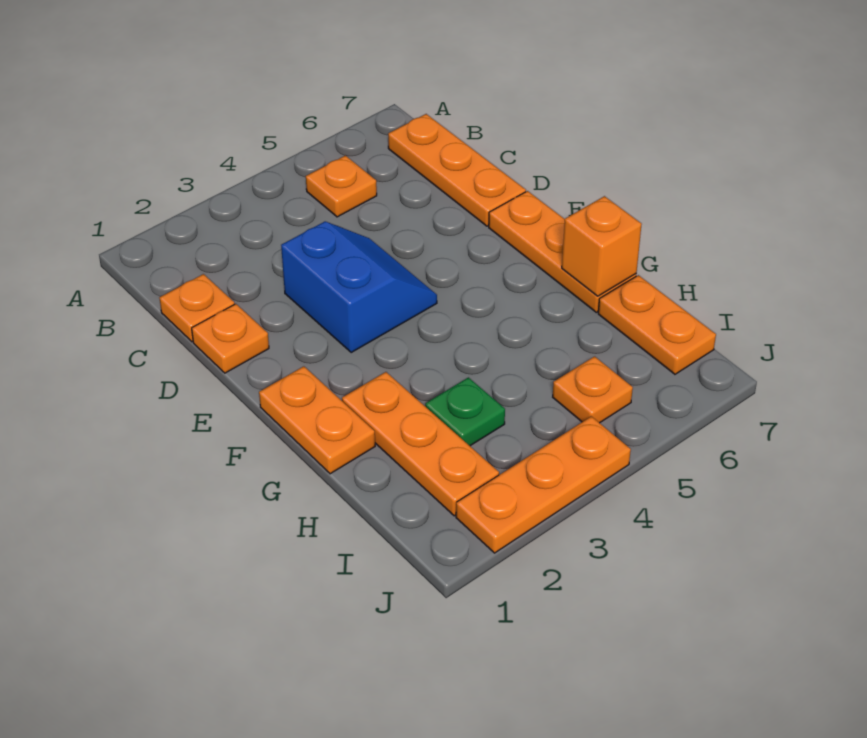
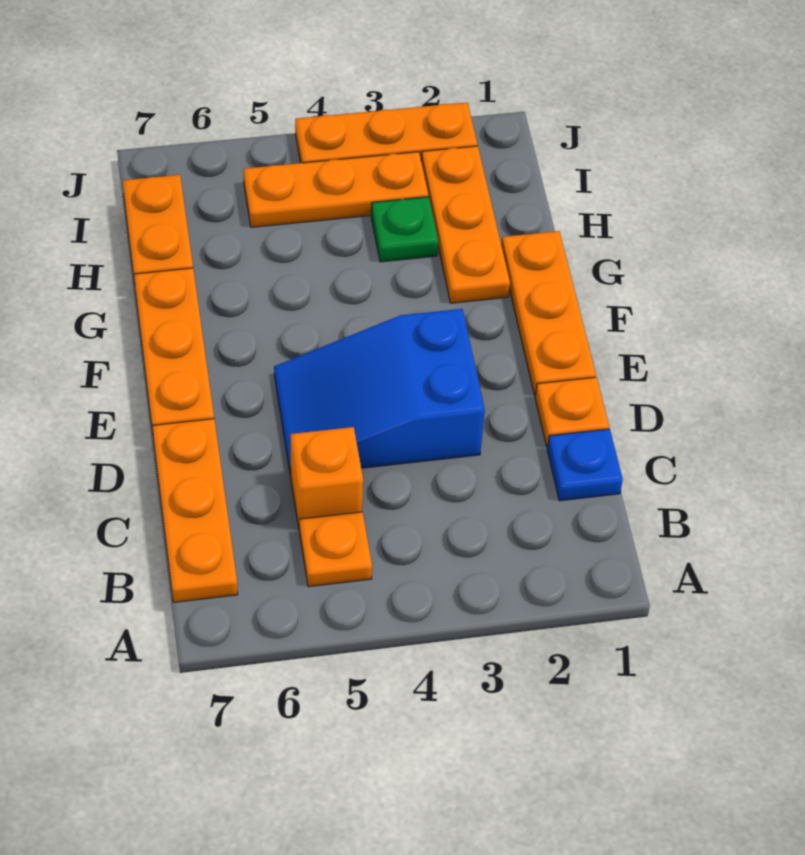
orange plate C1 level 1 -> blue plate C1 level 1
blue slope D3:E4 level 1 top 3 -> blue slope D3:E5 level 1 top 3
orange plate F1:G1 level 1 -> orange plate E1:G1 level 1
orange brick G7 level 2 -> orange brick C5 level 1
orange plate I5 level 1 -> orange plate I3:I5 level 1

